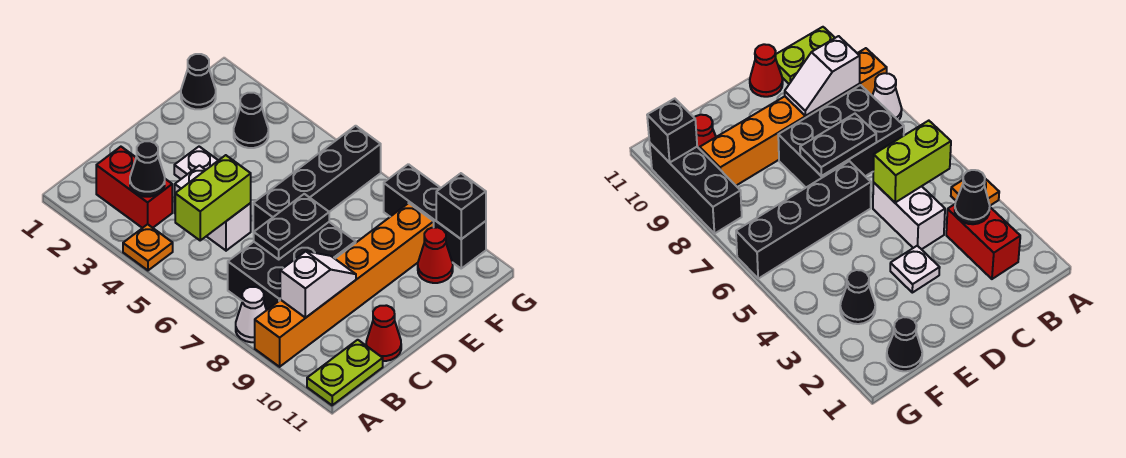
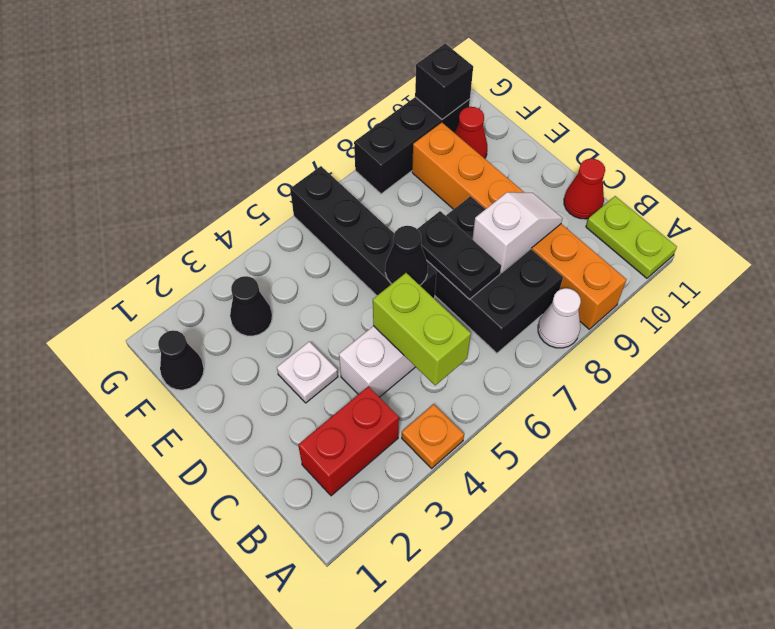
black cone B3 level 2 -> black cone D6 level 2
white slope B9:C9 level 2 top B -> white slope C8:C9 level 2 top 8

